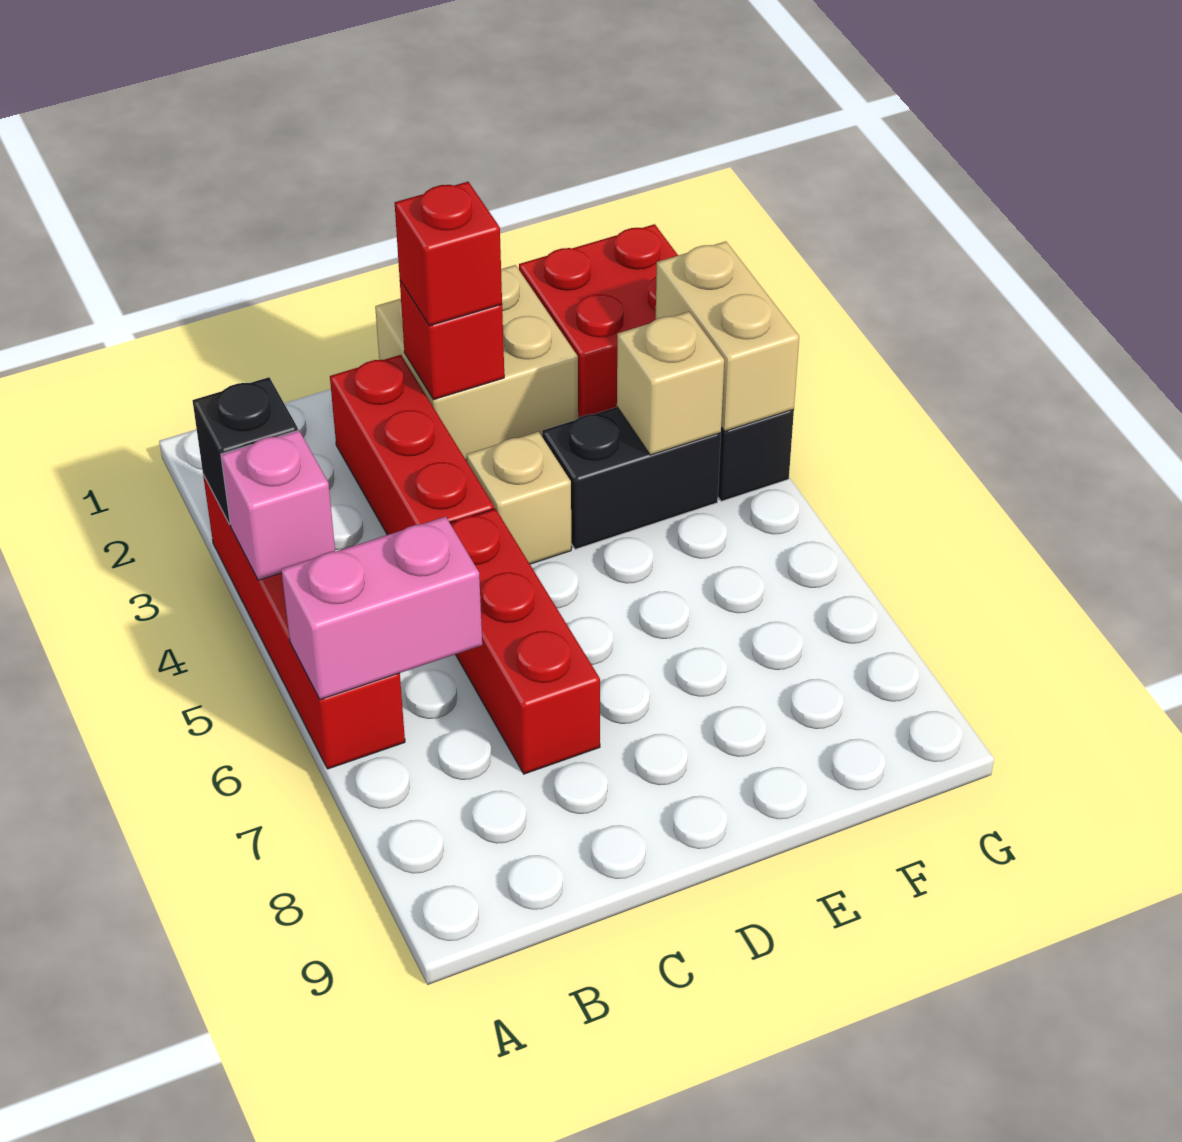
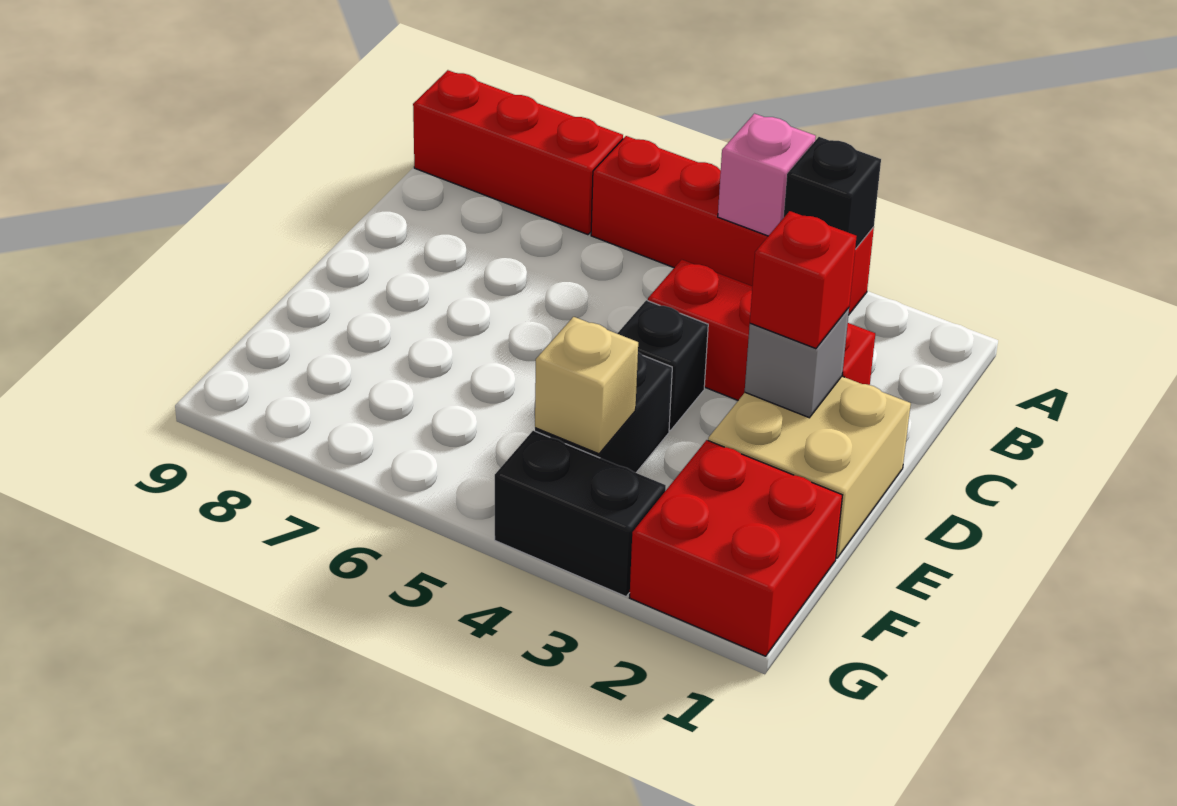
pink brick A6:B6 level 2 -> none
red brick C5:C7 level 1 -> red brick A7:A9 level 1
red brick D2 level 2 -> grey brick D2 level 2
tan brick D4 level 1 -> black brick D4 level 1
tan brick G3:G4 level 2 -> none

